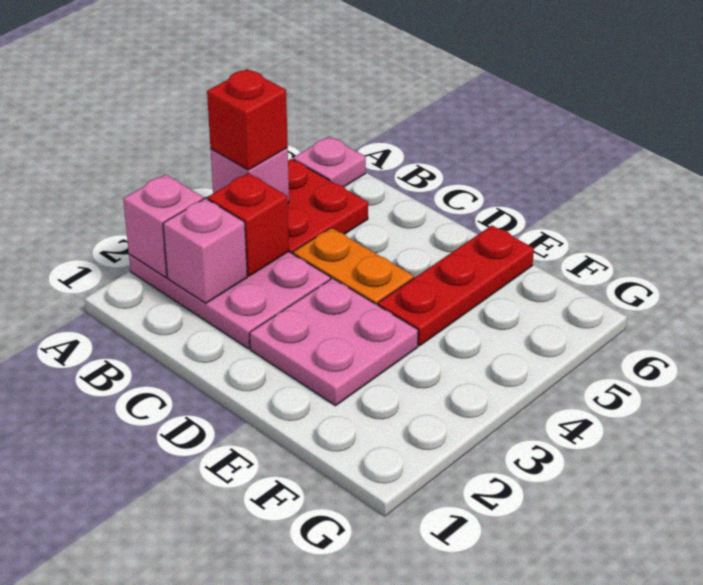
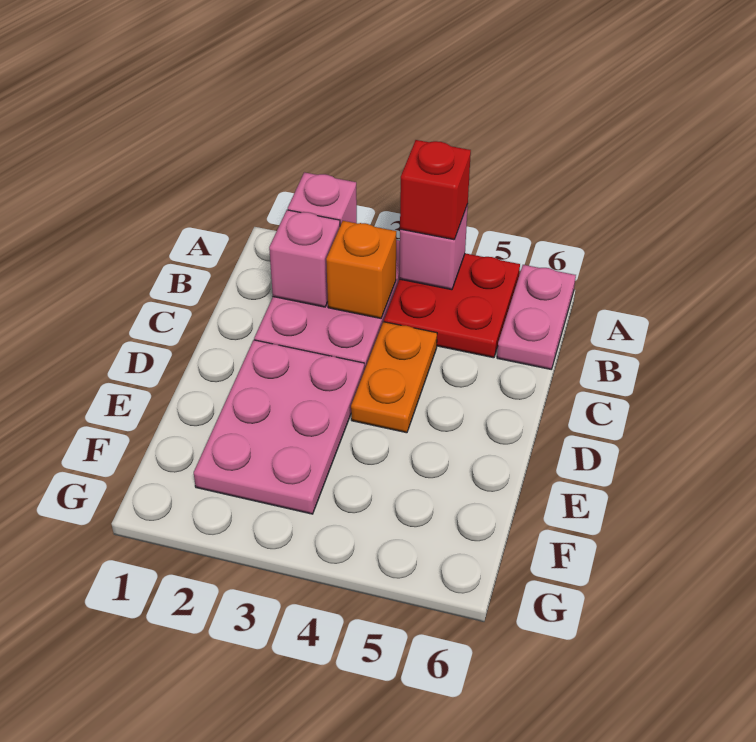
pink plate A6 level 1 -> pink plate A6:B6 level 1
red brick B3 level 2 -> orange brick B3 level 2
pink plate D2:E3 level 1 -> pink plate D2:F3 level 1
red plate E4:E6 level 1 -> none

